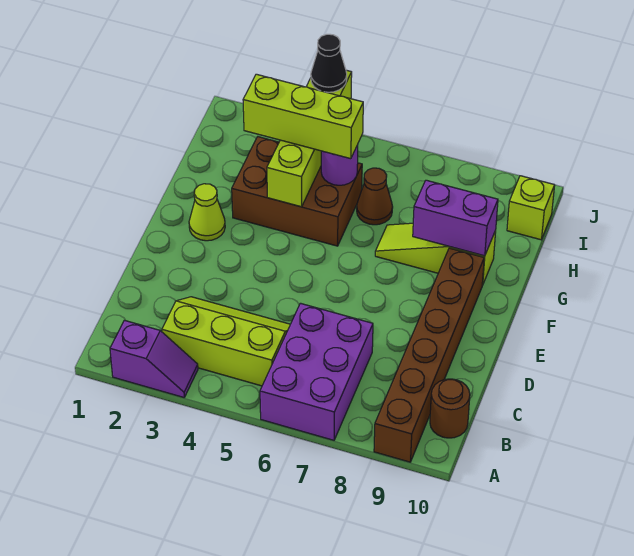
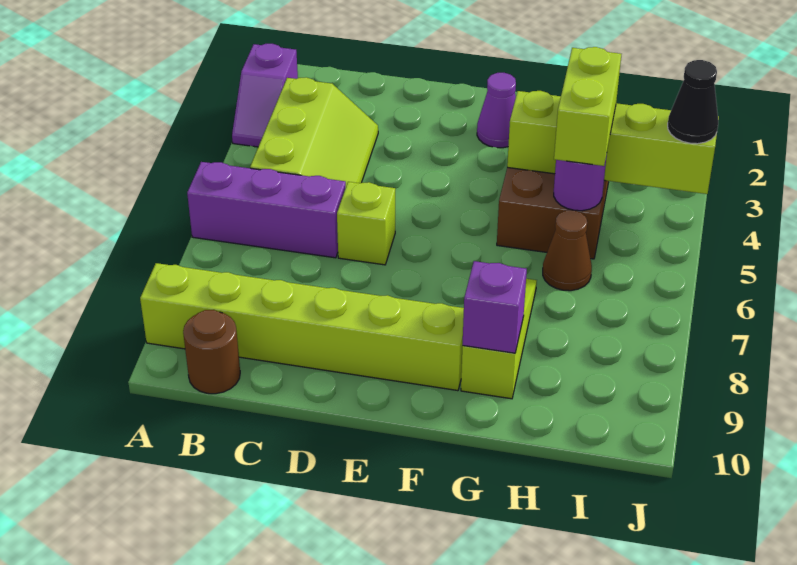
purple brick A6:C7 level 1 -> purple brick A6:C6 level 1
brown brick A9:F9 level 1 -> lime brick A9:F9 level 1
lime cone F2 level 1 -> purple cone F2 level 1
purple brick G8:G9 level 2 -> purple brick G9 level 2
lime brick H3:H5 level 3 -> lime brick H4:H5 level 3
lime brick I10 level 1 -> lime brick D6 level 1

